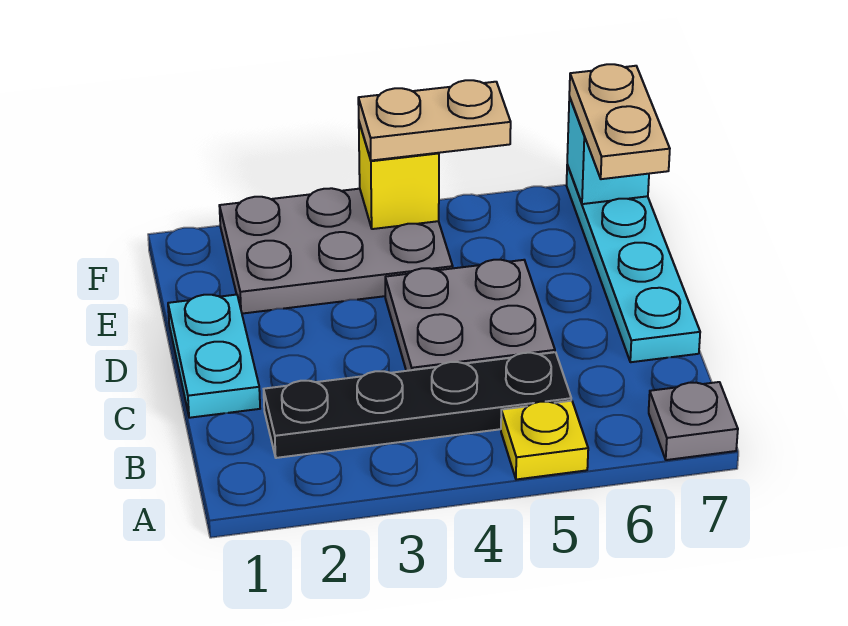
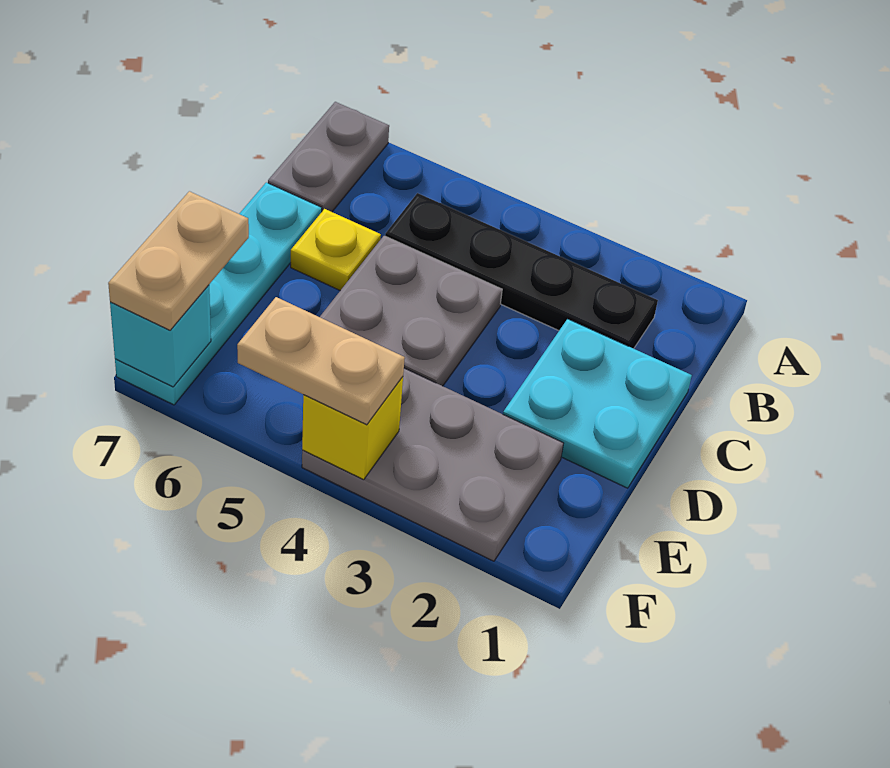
yellow plate A5 level 1 -> yellow plate C6 level 1
grey plate A7 level 1 -> grey plate A7:B7 level 1
cyan plate C1:D1 level 1 -> cyan plate C1:D2 level 1

